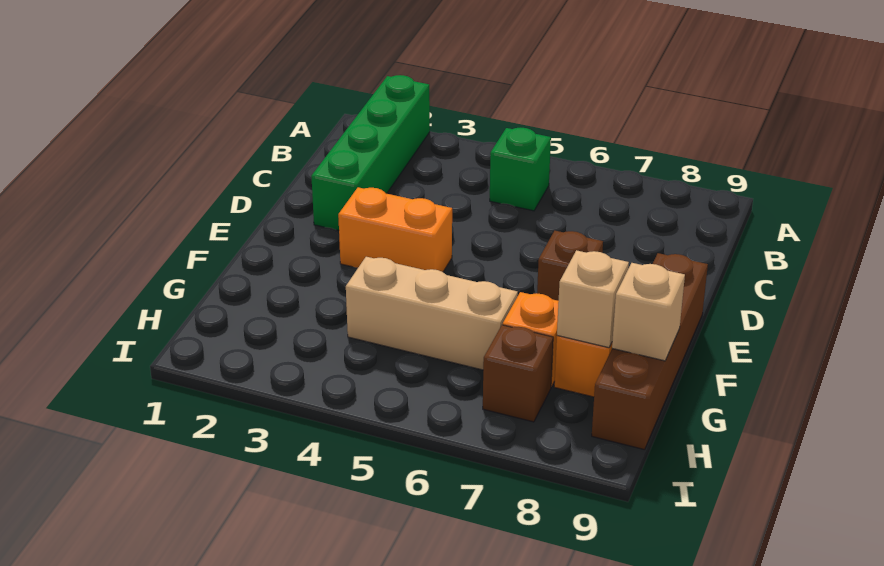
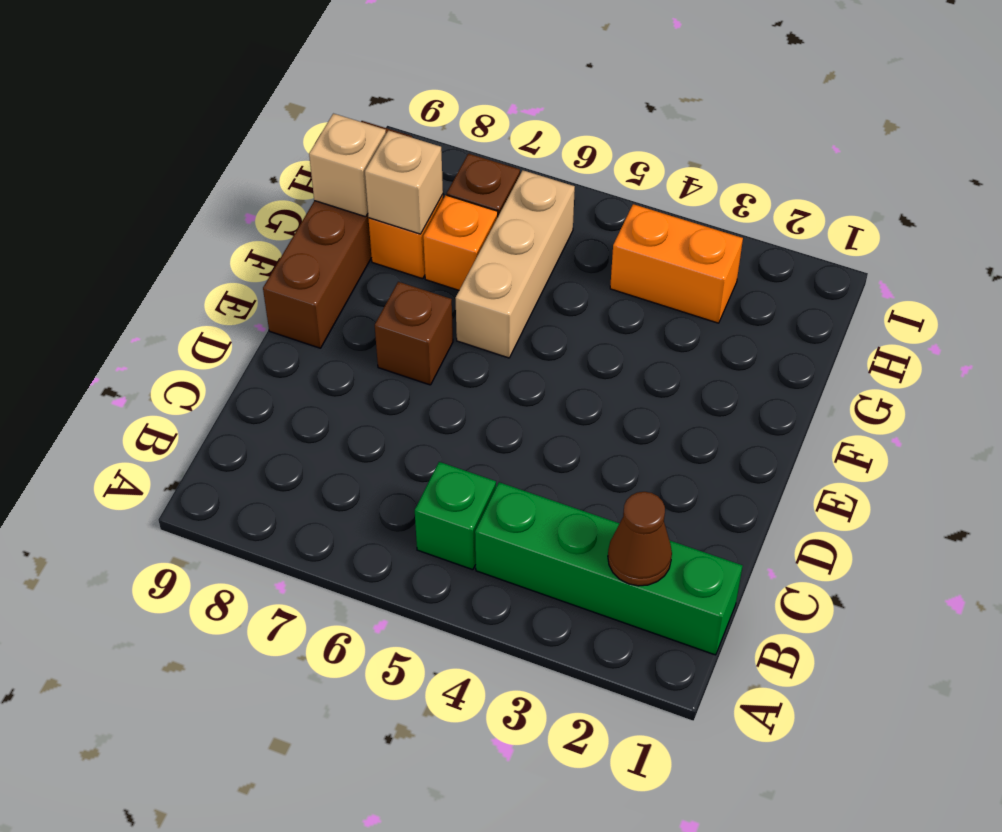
green brick A2:D2 level 1 -> green brick B1:B4 level 1
none -> brown cone B2 level 2
orange brick E3:E4 level 1 -> orange brick H3:H4 level 1
tan brick G4:G6 level 1 -> tan brick F6:H6 level 1

